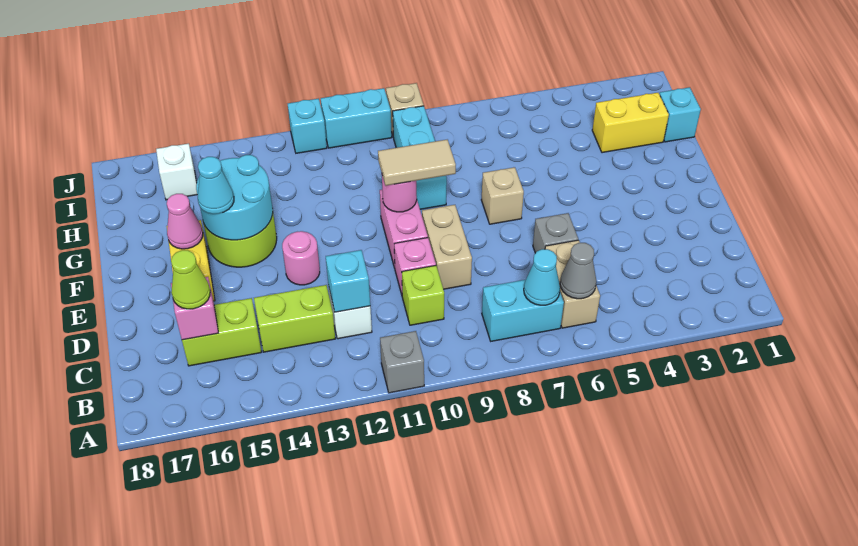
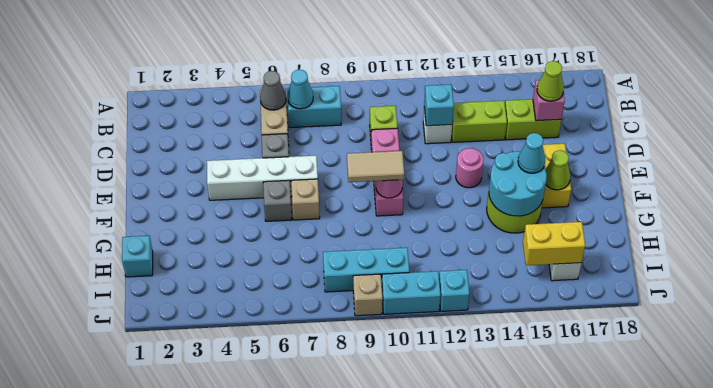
grey brick A11 level 1 -> grey brick F6 level 1
tan brick D9:E9 level 1 -> none
none -> white brick E4:E7 level 1
pink cone F16 level 2 -> lime cone F16 level 2
cyan brick G9:I9 level 1 -> cyan brick I8:I10 level 1
yellow brick H2:H3 level 1 -> yellow brick I15:I16 level 2

